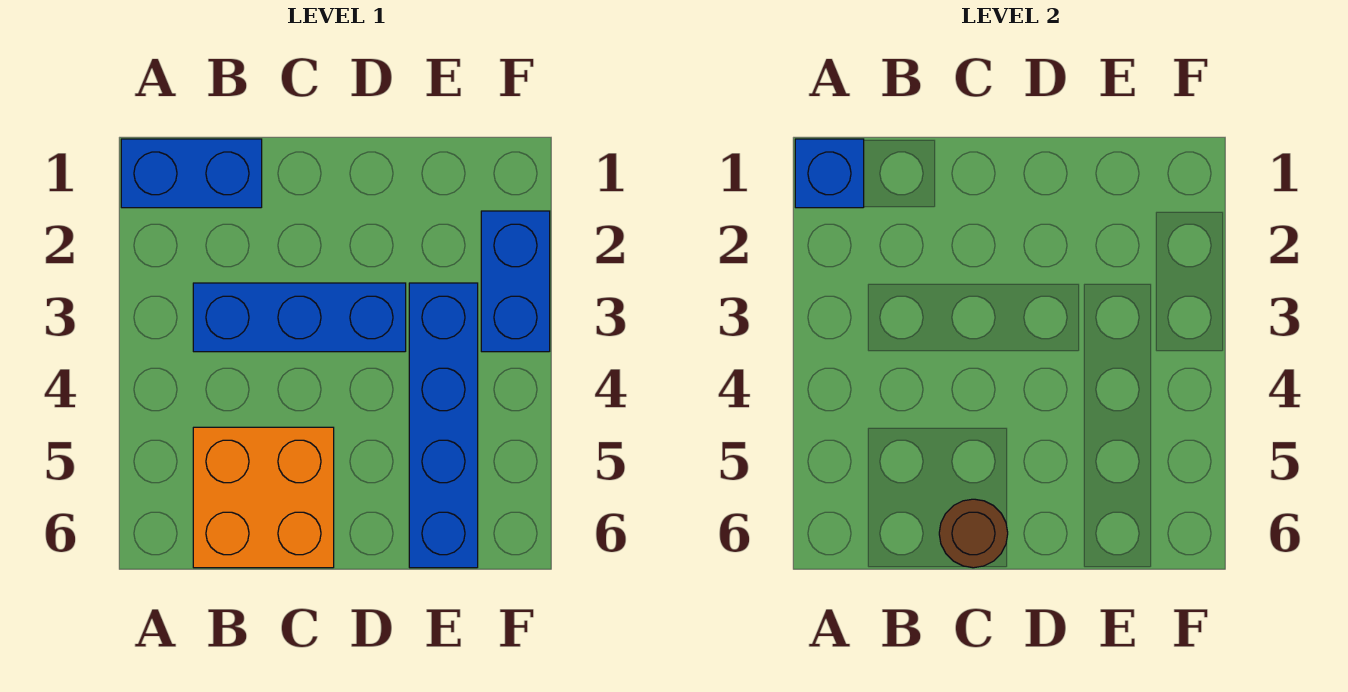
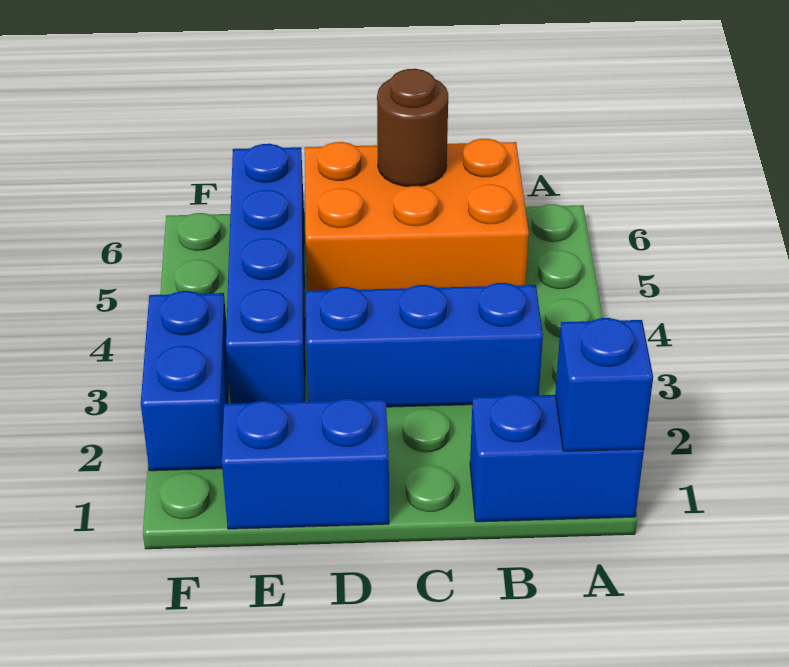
orange brick B5:C6 level 1 -> orange brick B5:D6 level 1
none -> blue brick D1:E1 level 1

